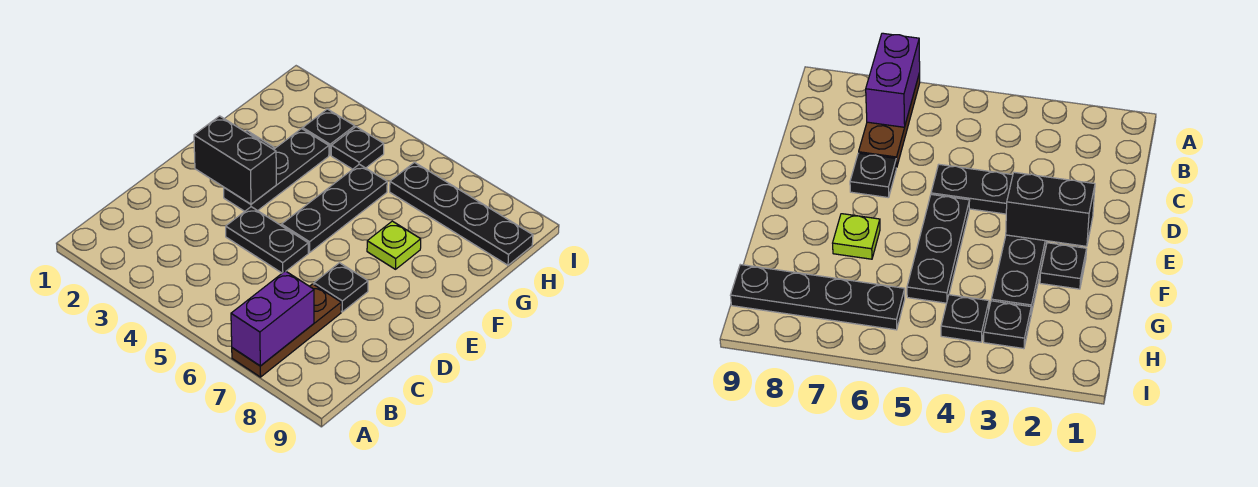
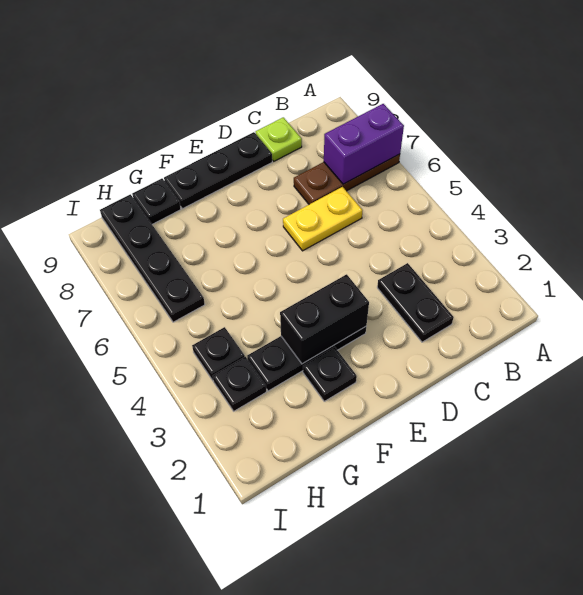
none -> yellow plate C6:D6 level 1
black plate D4:D5 level 1 -> black plate C2:C3 level 1
black plate D7 level 1 -> black plate G9 level 1
black brick E2:E3 level 2 -> black brick E3:F3 level 2
black plate E5:G5 level 1 -> black plate D9:F9 level 1
lime plate F7 level 1 -> lime plate C9 level 1

